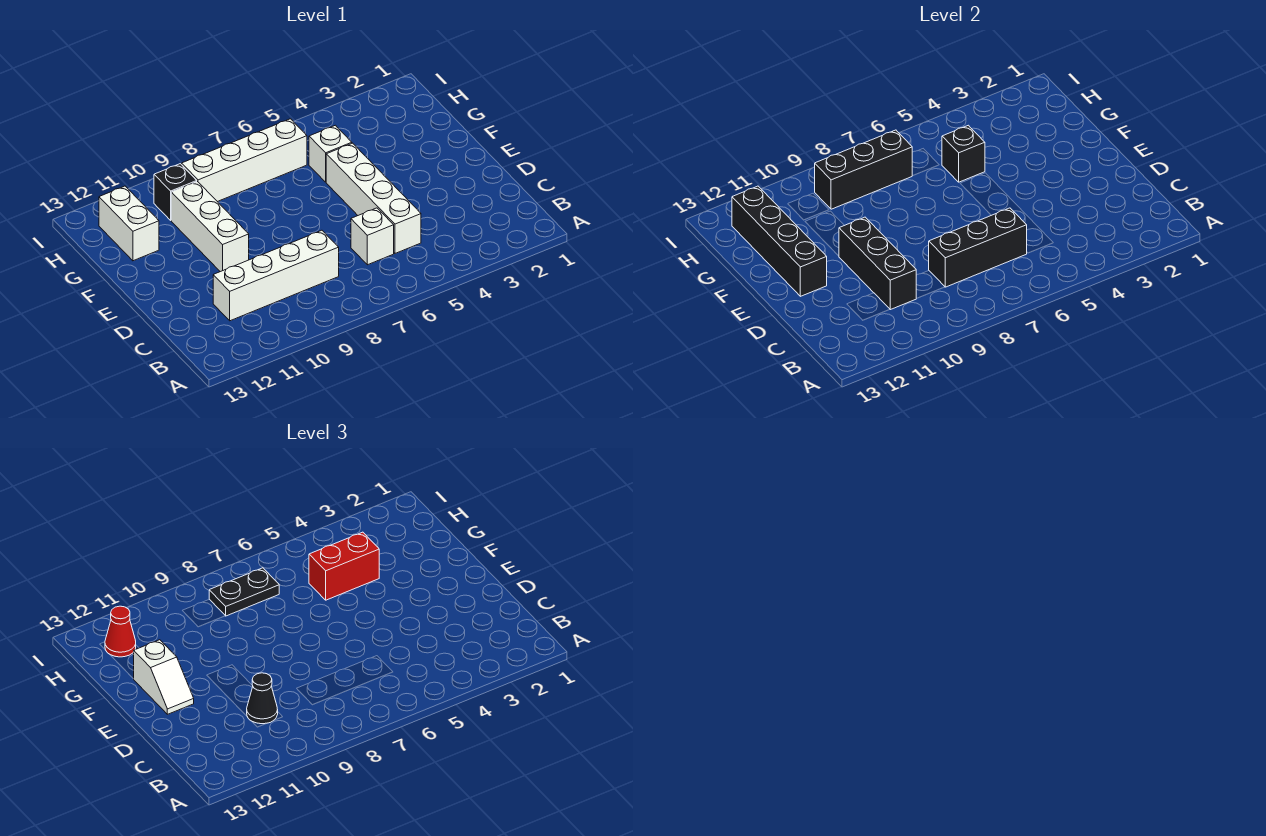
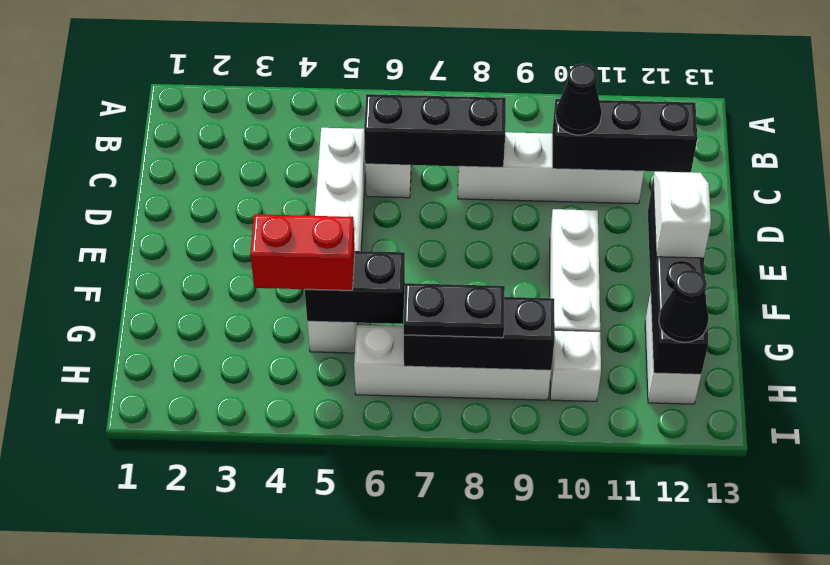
black brick C10:E10 level 2 -> black brick C10:C12 level 2
black brick G5 level 2 -> black brick G5:G6 level 2
black brick H10 level 1 -> white brick H10 level 1
red cone H12 level 3 -> black cone H12 level 3

